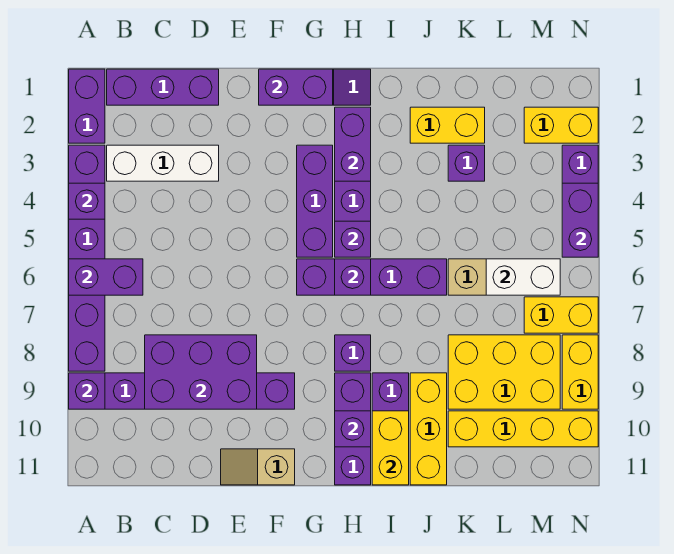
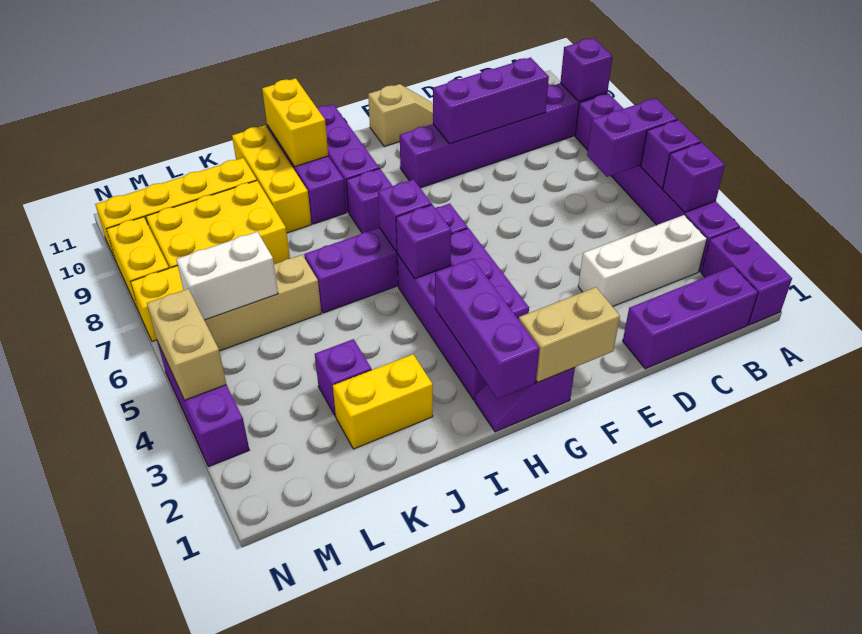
purple brick C8:E9 level 2 -> purple brick C9:E9 level 2
purple brick F1:G1 level 2 -> tan brick F1:G1 level 2
purple brick H2:H3 level 2 -> purple brick H1:H3 level 2
purple brick H10 level 2 -> purple brick A5 level 2
yellow brick M2:N2 level 1 -> none
purple brick N4:N5 level 2 -> tan brick N4:N5 level 2

